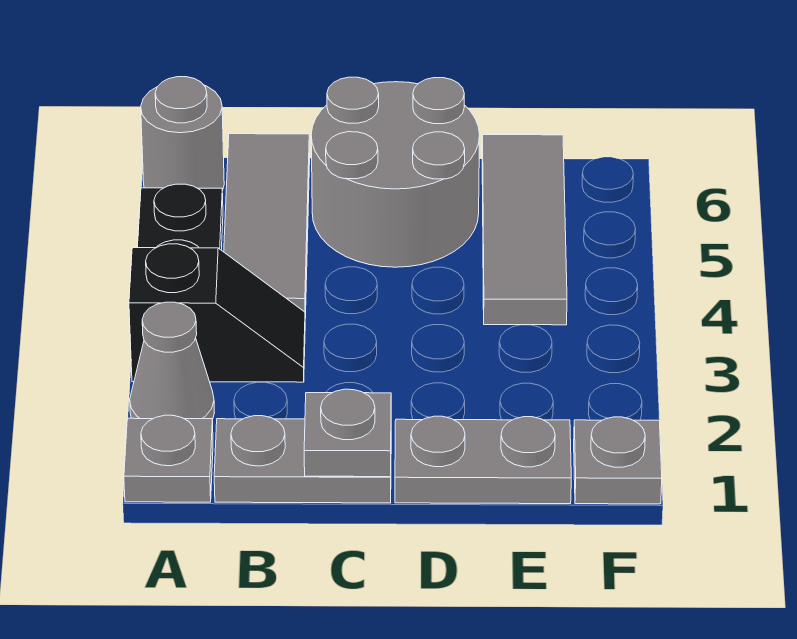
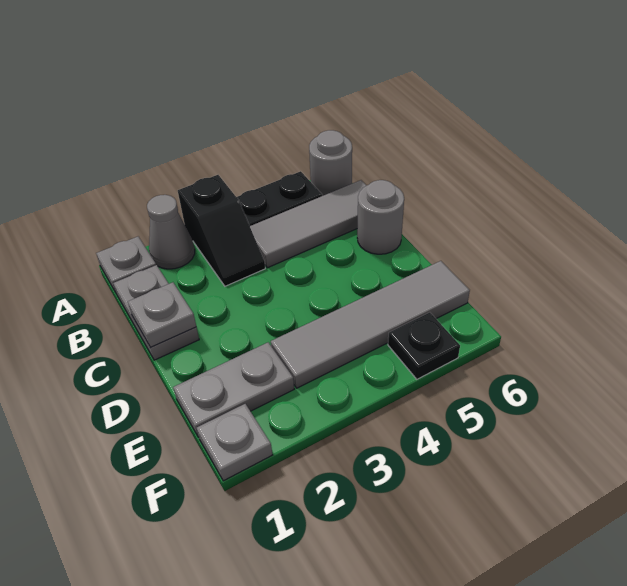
grey round brick C5:D6 level 1 -> grey round brick C6 level 1
grey plate D1:E1 level 1 -> grey plate E1:E2 level 1
grey tile E4:E6 level 1 -> grey tile E3:E6 level 1
none -> black plate F5 level 1

